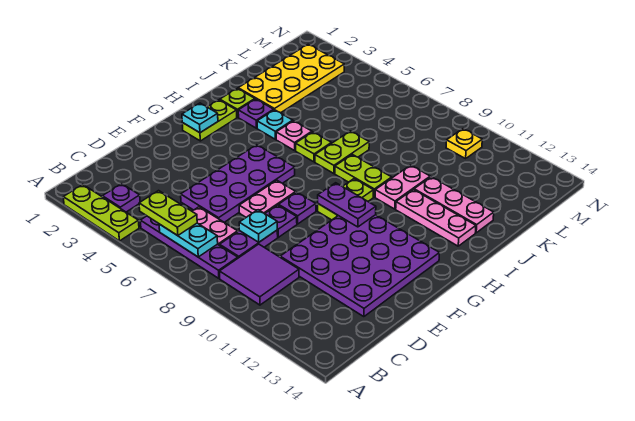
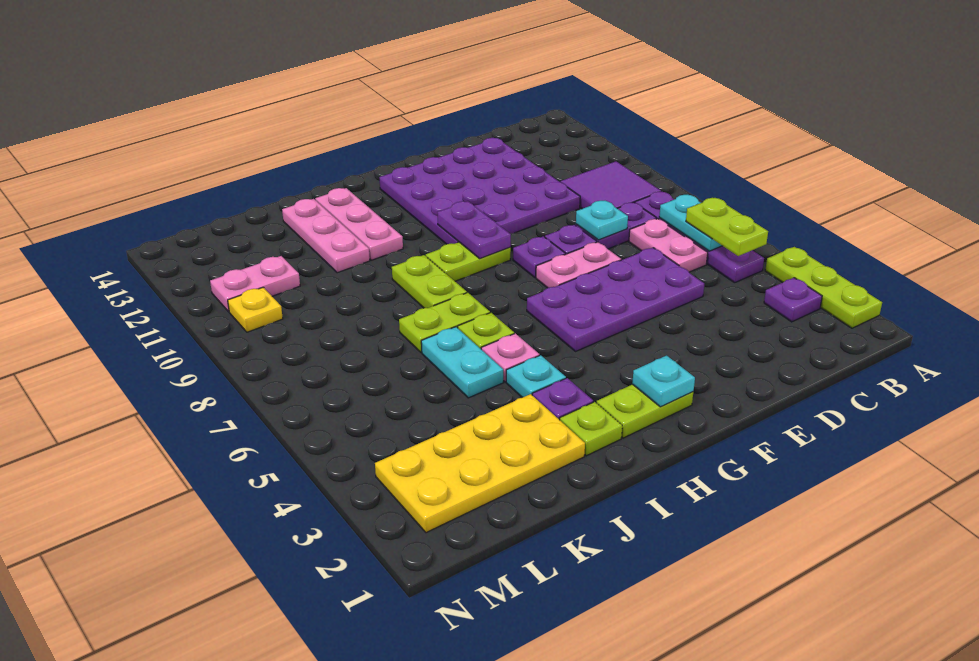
pink plate I10:J10 level 1 -> pink plate L11:M11 level 1
none -> cyan plate J5:J6 level 1

